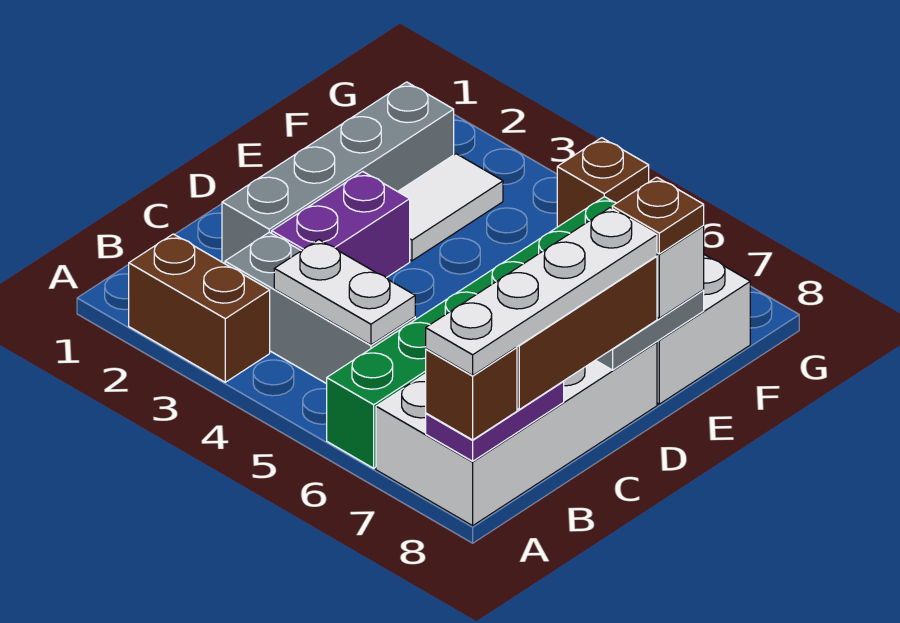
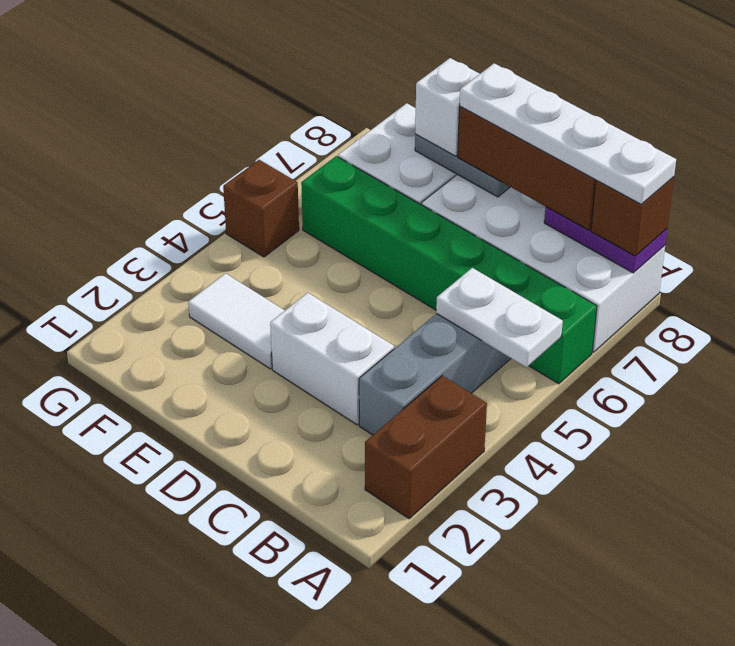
white plate B4:B5 level 2 -> white plate A5:B5 level 2
grey brick C2:F2 level 1 -> none
purple brick C3:D3 level 1 -> white brick C3:D3 level 1
brown plate E8 level 4 -> none

